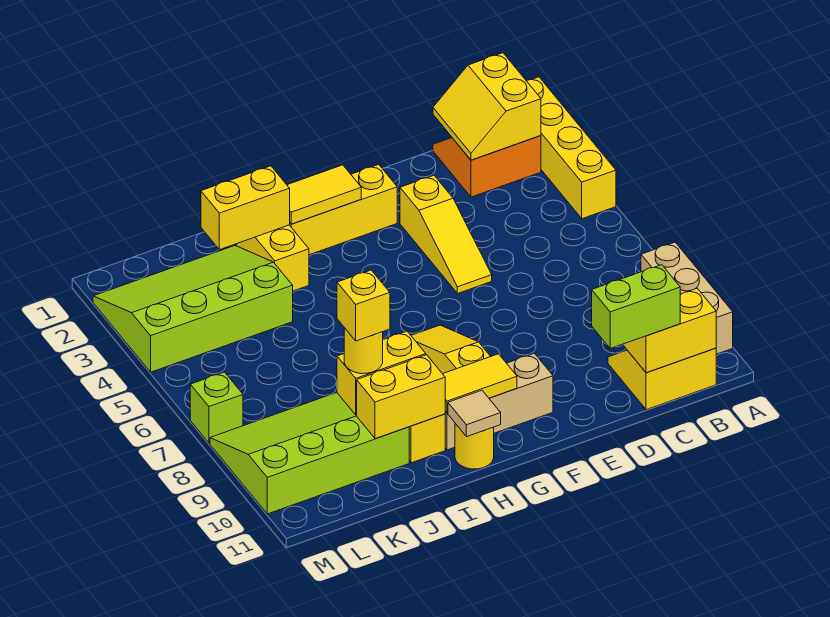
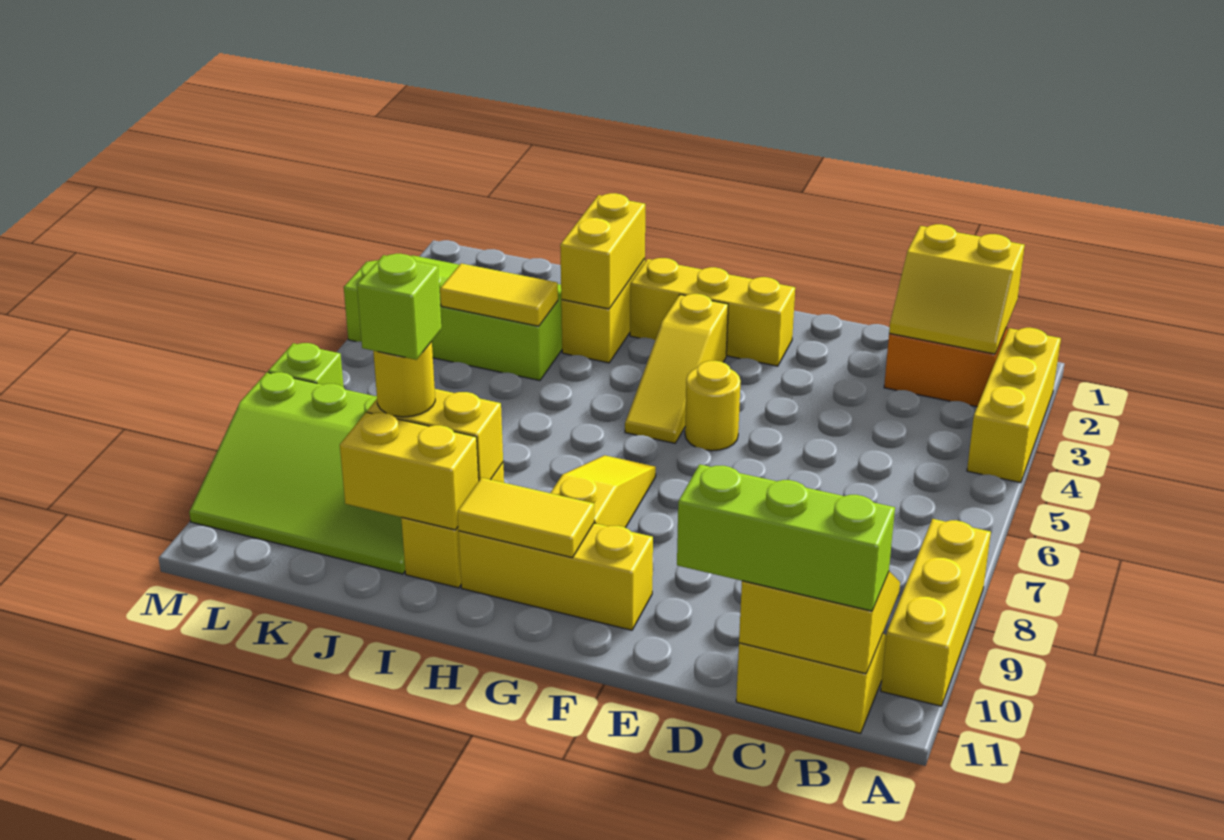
yellow brick A1:A4 level 1 -> yellow brick A2:A4 level 1
tan brick A8:A10 level 1 -> yellow brick A8:A10 level 1
yellow slope B1:C2 level 2 top B -> yellow slope B1:C2 level 2 top 1
lime brick C11:D11 level 3 -> lime brick B11:D11 level 3
yellow slope E3:E5 level 1 top 3 -> yellow slope G3:G5 level 1 top 3
tan brick F10:H10 level 1 -> yellow brick F10:H10 level 1
yellow tile G2:H2 level 2 -> yellow tile J4:K4 level 2
yellow round brick H11 level 1 -> yellow round brick F5 level 1
tan tile H11 level 2 -> none
yellow brick I2:J2 level 2 -> yellow brick I2:I3 level 2
lime slope J8:M10 level 1 top 10 -> lime slope J8:M10 level 1 top 8
yellow brick J9 level 4 -> lime brick J9 level 4

